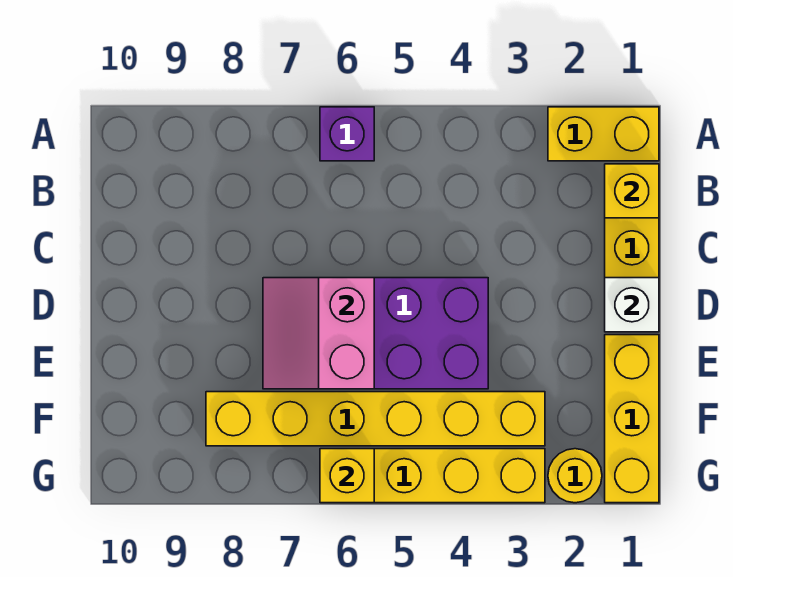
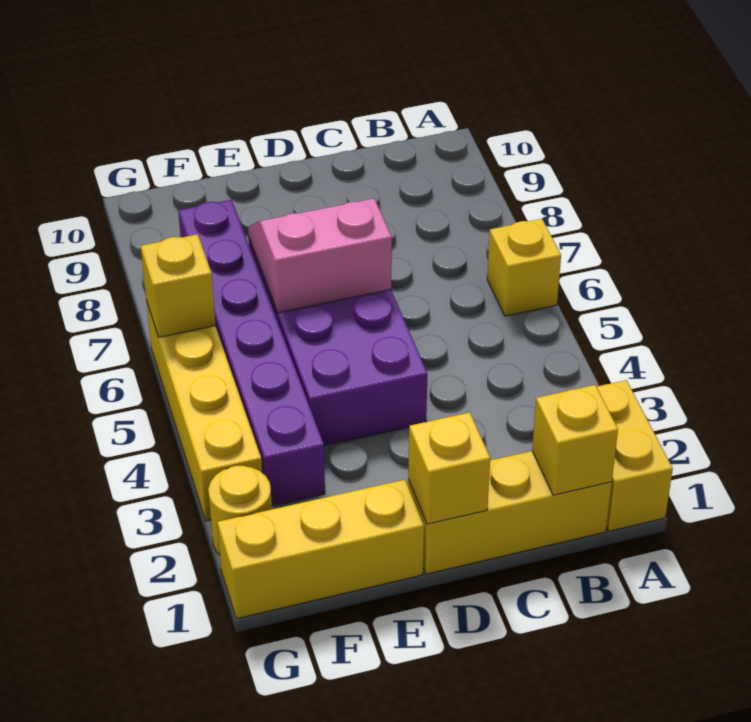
purple brick A6 level 1 -> yellow brick A6 level 1
white brick D1 level 2 -> yellow brick D1 level 2
yellow brick F3:F8 level 1 -> purple brick F3:F8 level 1

